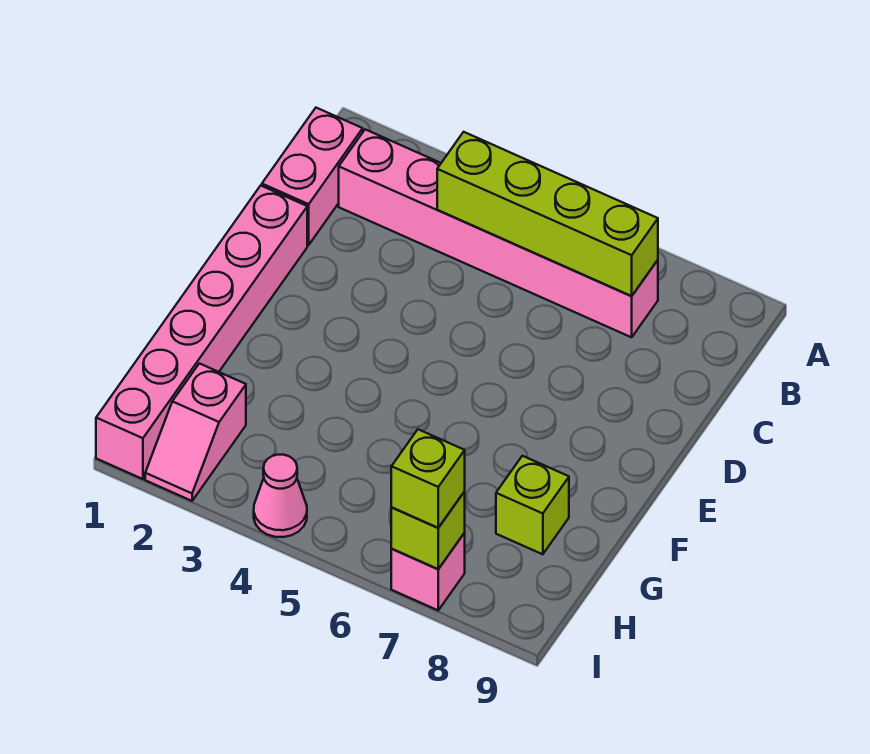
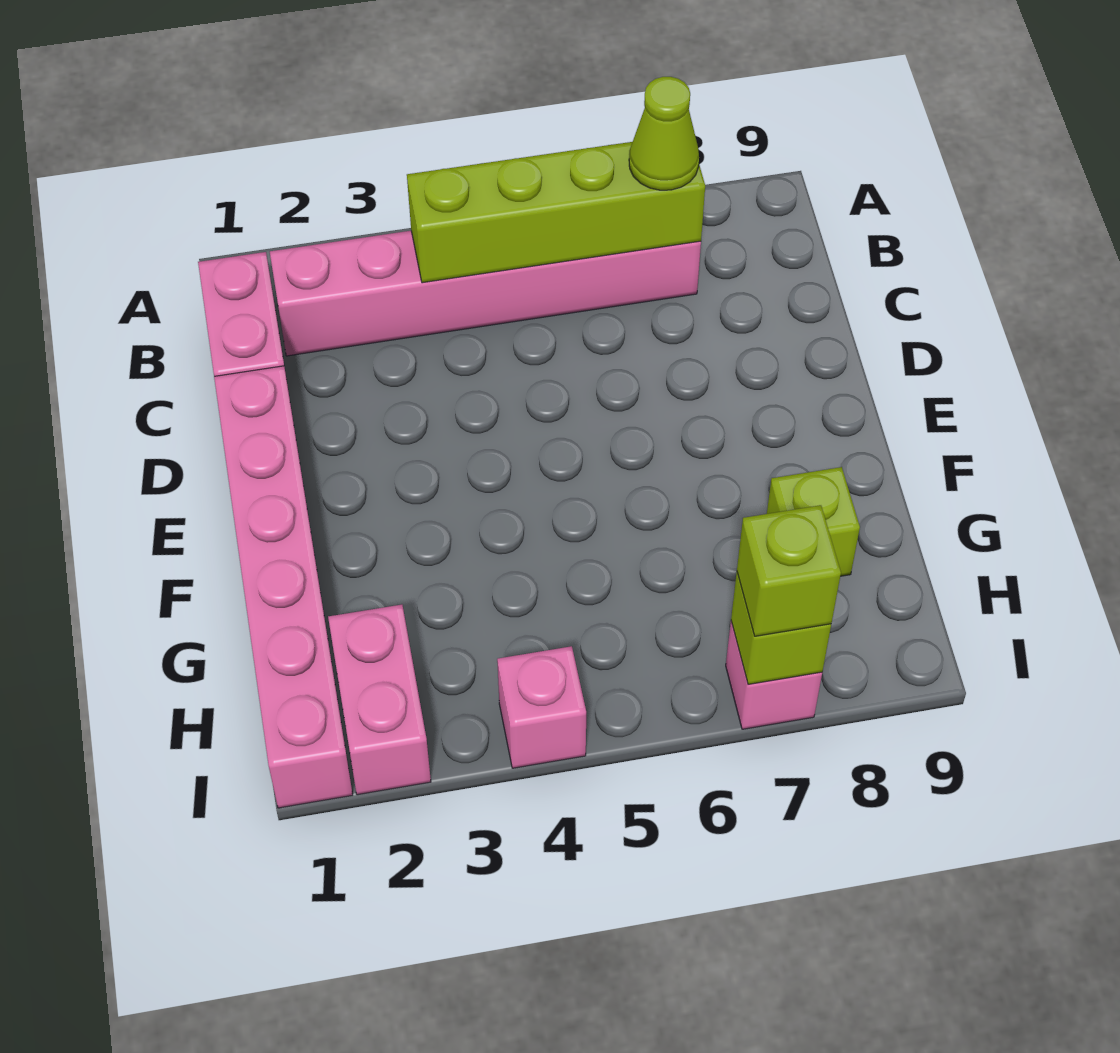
none -> lime cone B7 level 3
pink slope H2:I2 level 1 top H -> pink brick H2:I2 level 1
pink cone I4 level 1 -> pink brick I4 level 1

